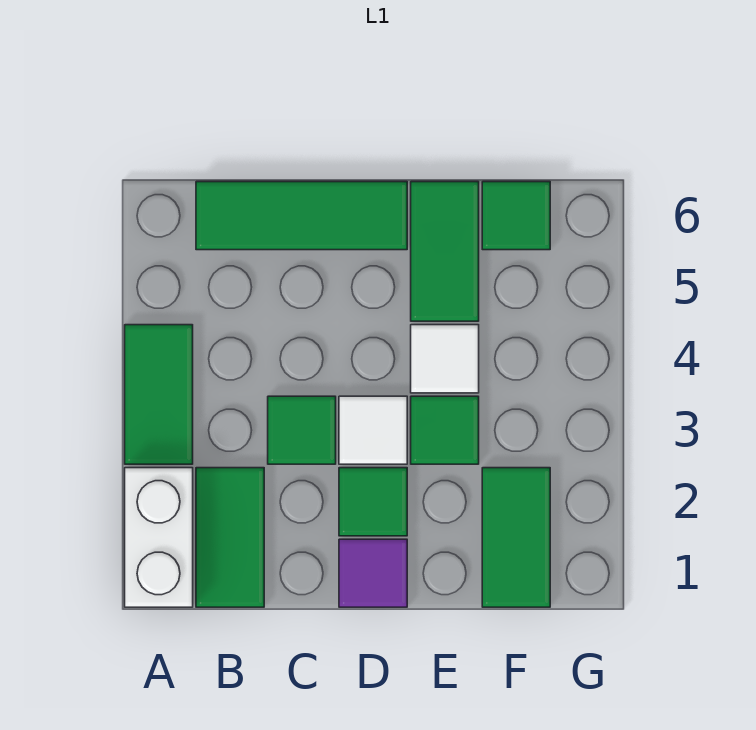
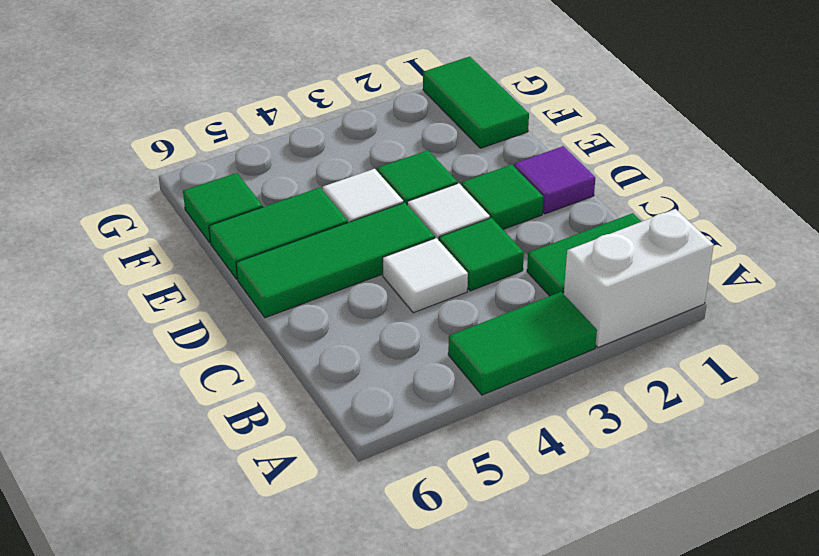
green tile B6:D6 level 1 -> green tile D4:D6 level 1
none -> white tile C4 level 1
green tile F1:F2 level 1 -> green tile F1:G1 level 1

